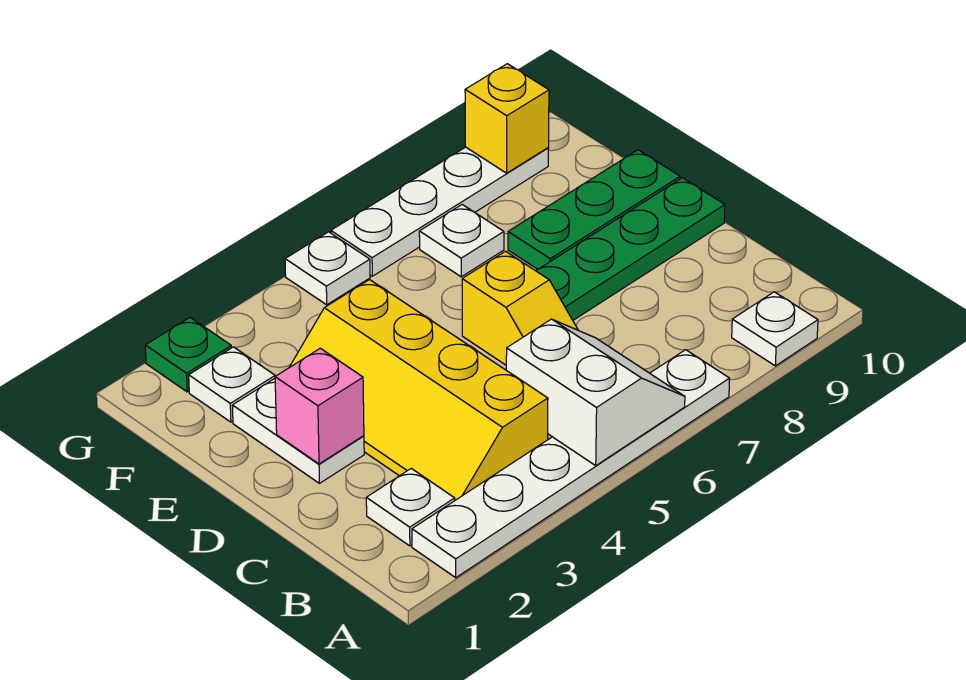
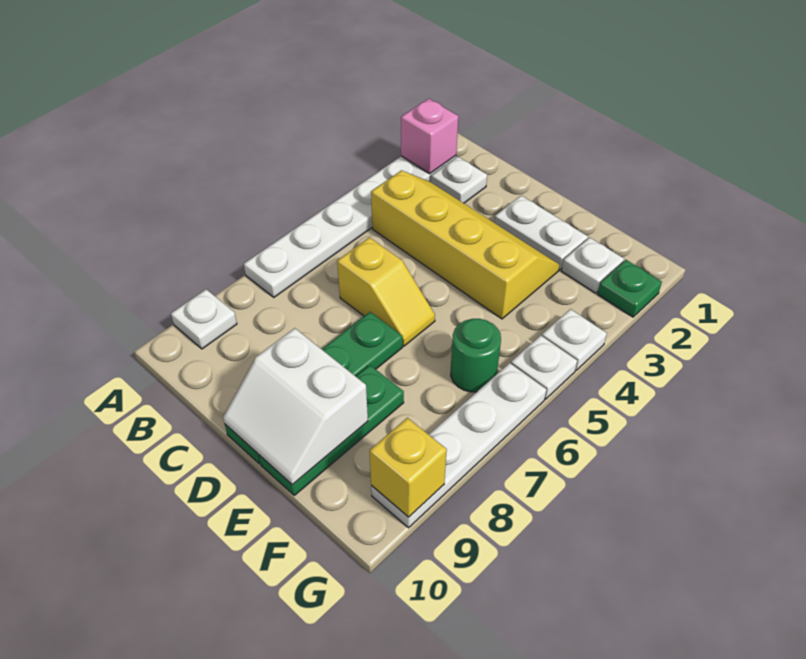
white slope A5:B6 level 2 top 5 -> white slope D9:E10 level 2 top 9
yellow slope C6:D6 level 1 top D -> yellow slope C6:D6 level 1 top C
pink brick D2 level 2 -> pink brick A2 level 2
none -> green round brick F6 level 1
white plate F7 level 1 -> white plate G4 level 1

